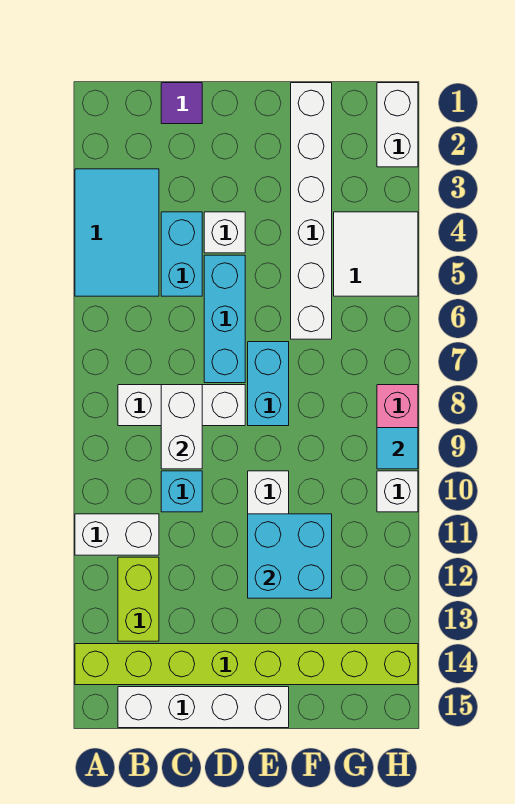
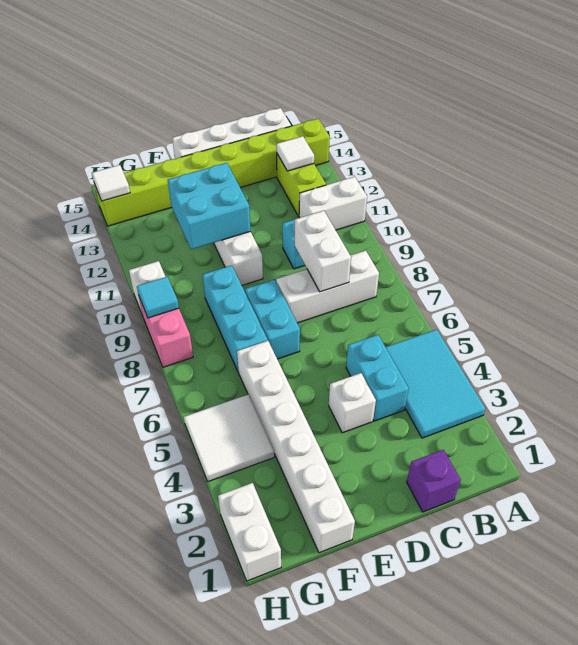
none -> white tile B13 level 2
purple tile C1 level 1 -> purple brick C1 level 1
cyan brick D5:D7 level 1 -> cyan brick F7:F9 level 1
none -> white tile H14 level 2

